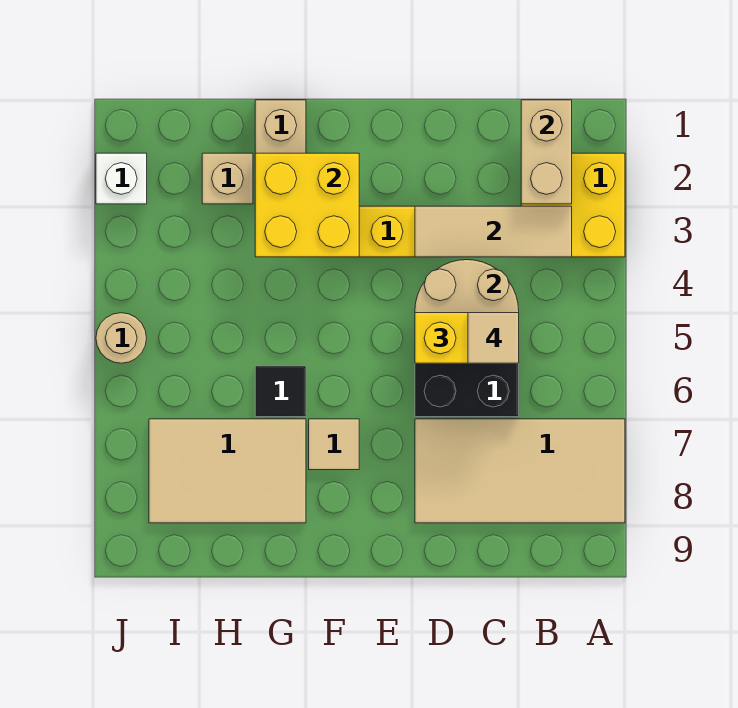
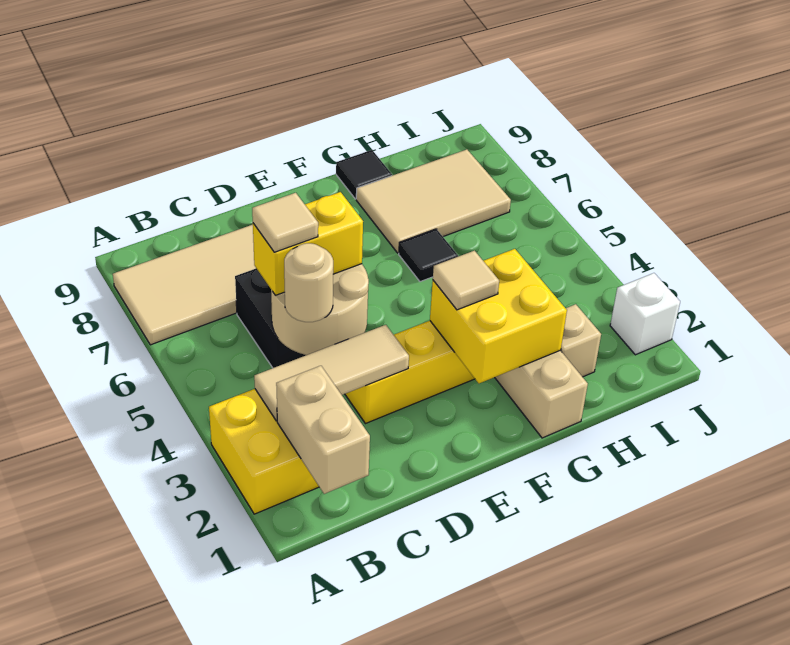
tan tile F7 level 1 -> tan tile F3 level 3
none -> black tile G9 level 1
tan round brick J5 level 1 -> tan round brick C4 level 3

